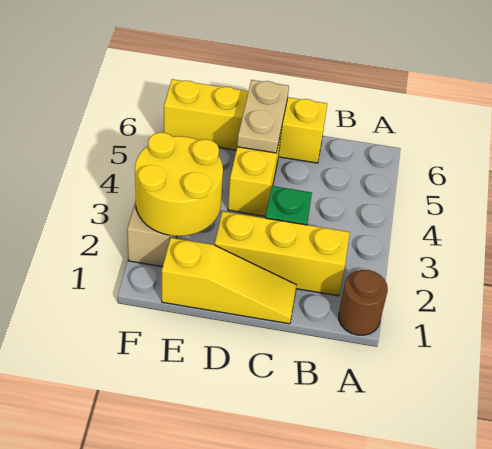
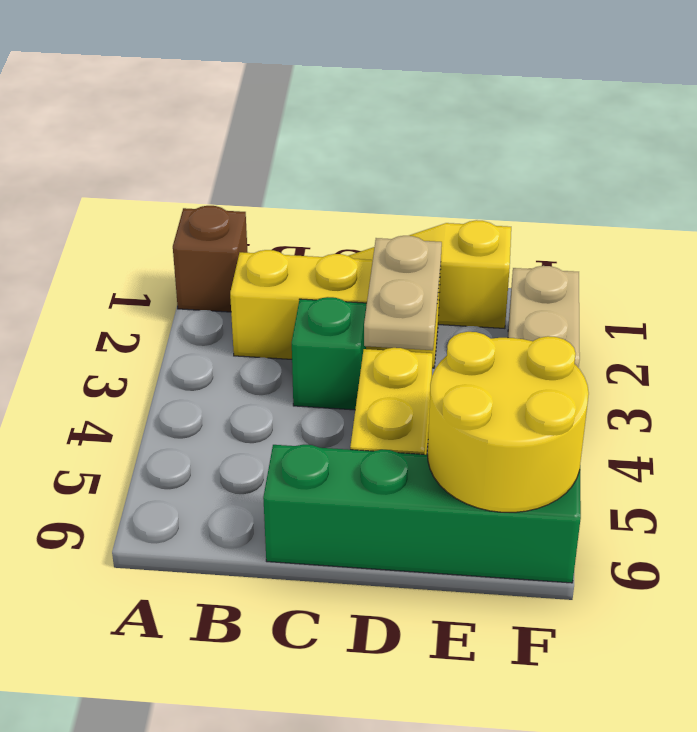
brown round brick A1 level 1 -> brown brick A1 level 1
yellow brick C6:F6 level 1 -> green brick C6:F6 level 1
tan plate D5:D6 level 2 -> tan plate D2:D3 level 2
yellow round brick E2:F3 level 2 -> yellow round brick E5:F6 level 2

